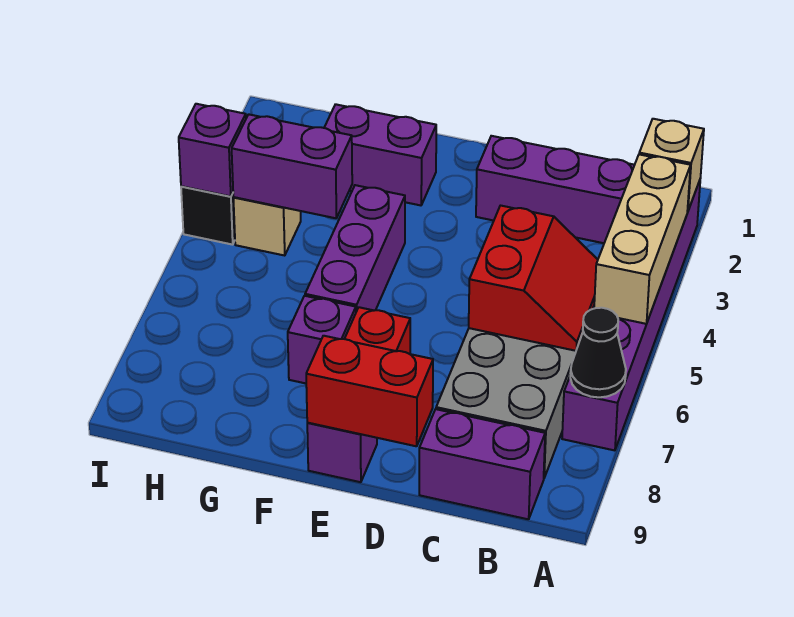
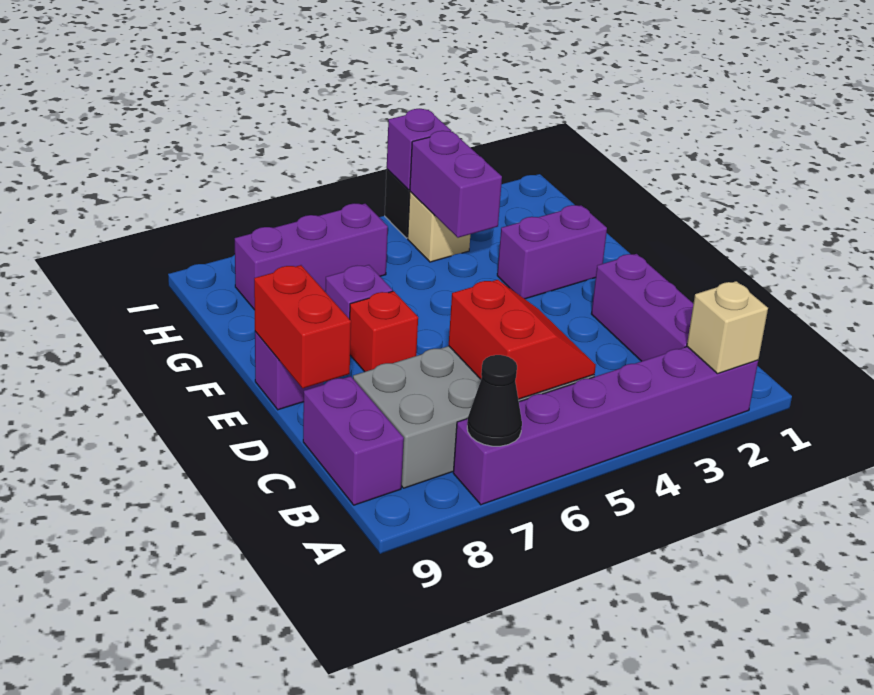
tan brick A3:A5 level 2 -> none
red slope B5:C6 level 2 top C -> red slope B5:C6 level 2 top 6
purple brick F2:G2 level 1 -> purple brick F2:F3 level 1
purple brick F4:F6 level 1 -> purple brick H6:H8 level 1

